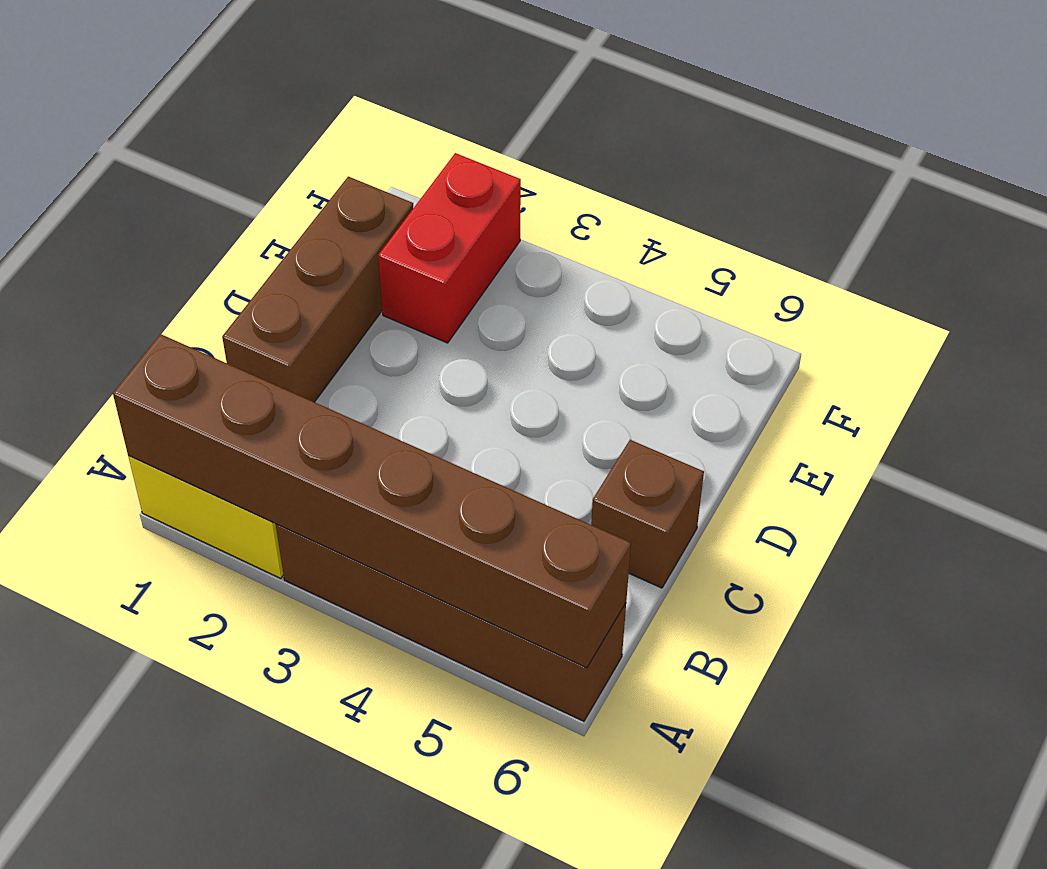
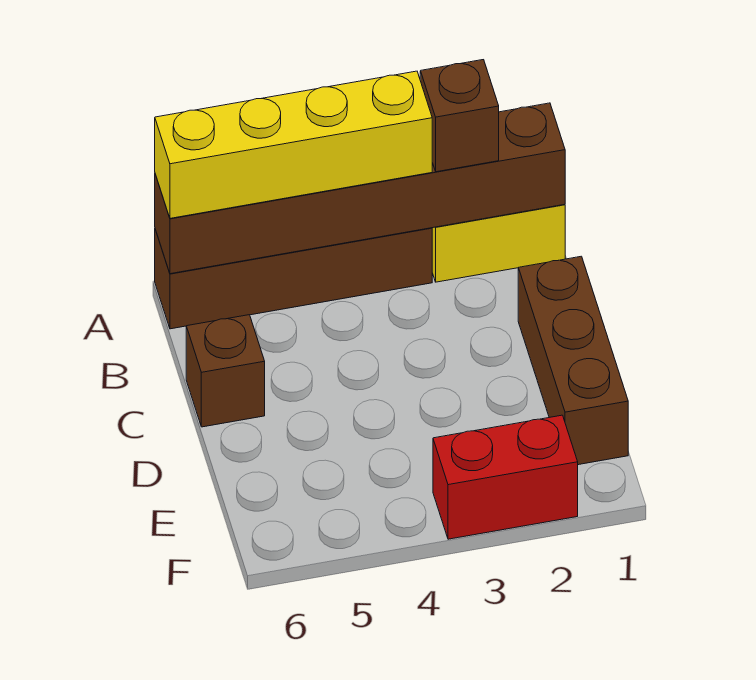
none -> brown brick A2 level 3
none -> yellow brick A3:A6 level 3
red brick E2:F2 level 1 -> red brick F2:F3 level 1

